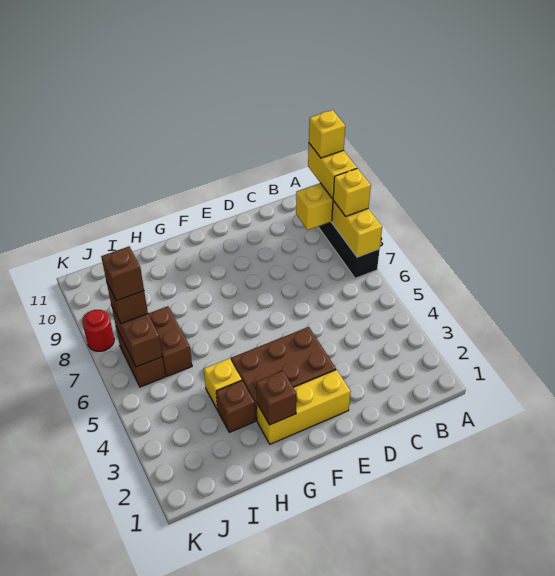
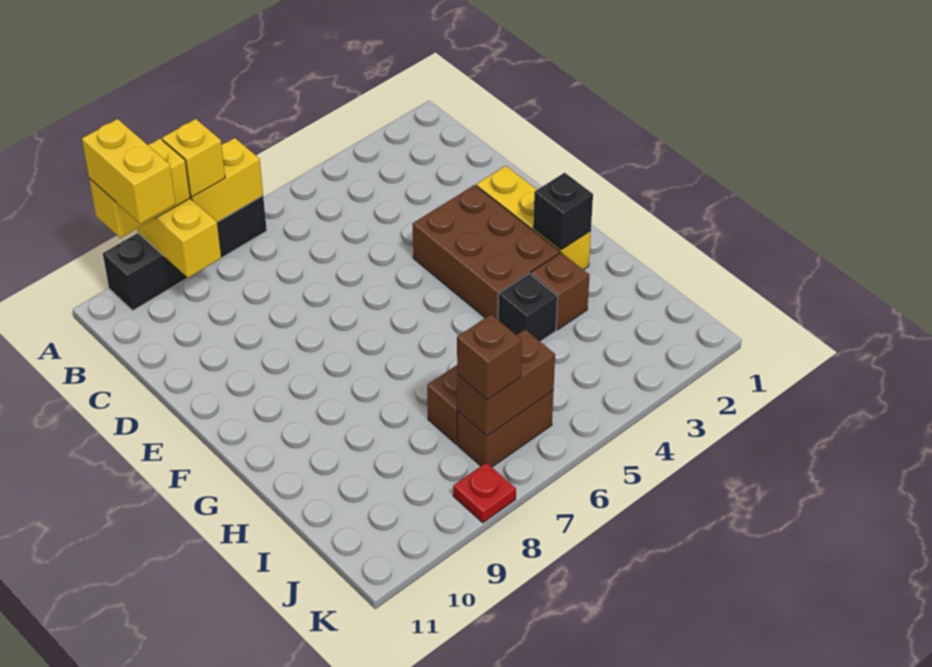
yellow brick A10 level 4 -> yellow brick A10:B10 level 4
brown brick G2 level 2 -> black brick G2 level 2
yellow brick H4 level 1 -> black brick H4 level 1
brown brick J7 level 4 -> none
red round brick K8 level 1 -> red plate K8 level 1

